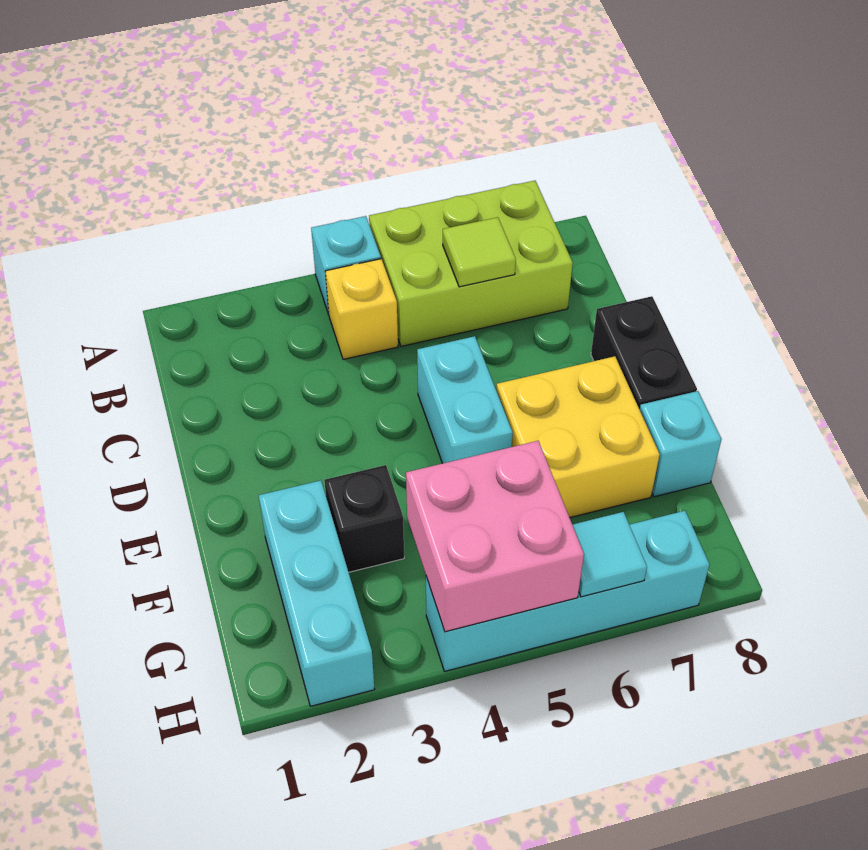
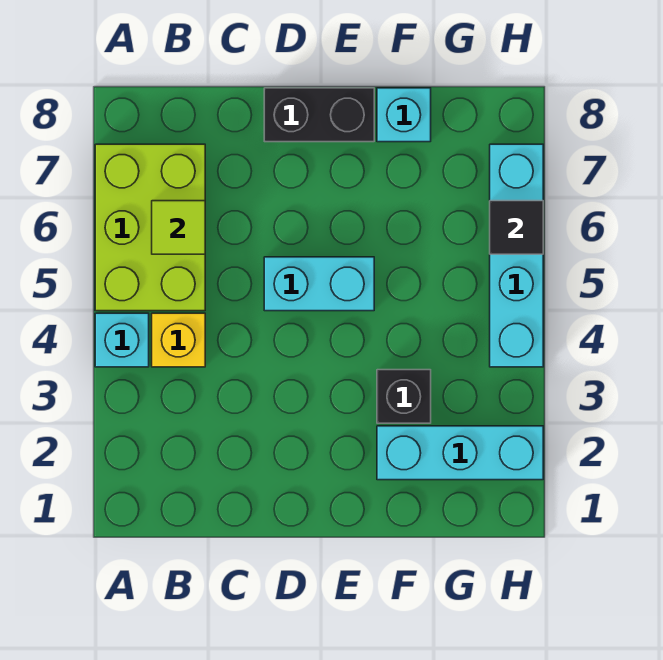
yellow brick E6:F7 level 1 -> none
pink brick G4:H5 level 2 -> none
cyan tile H6 level 2 -> black tile H6 level 2

